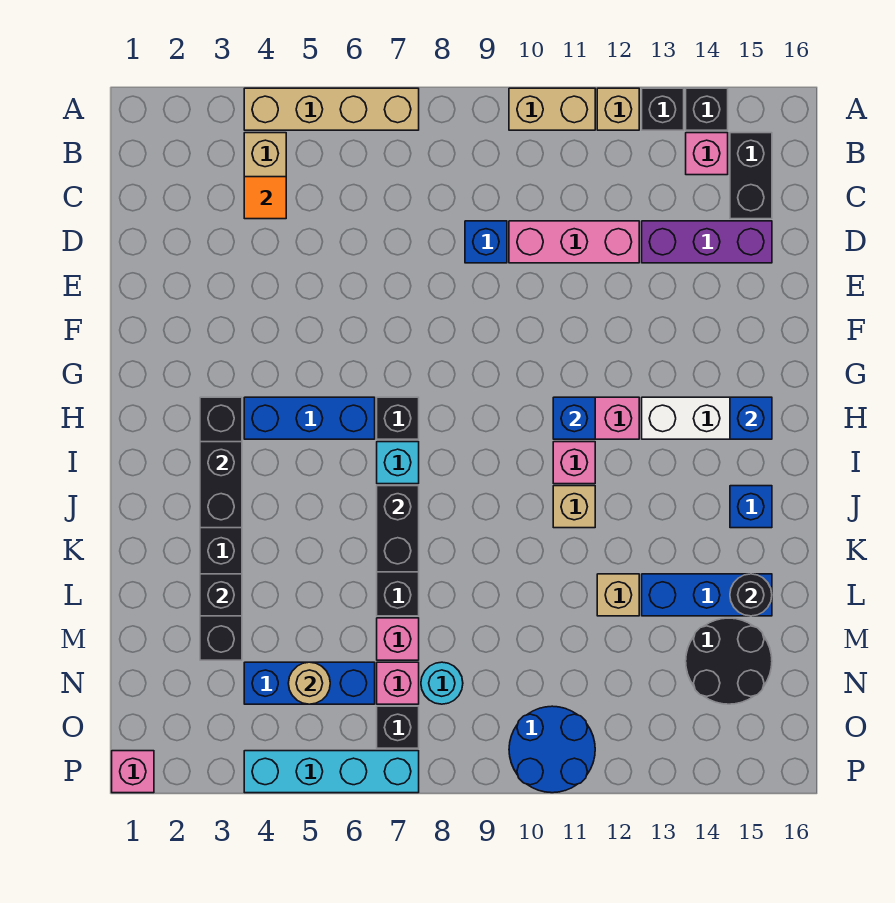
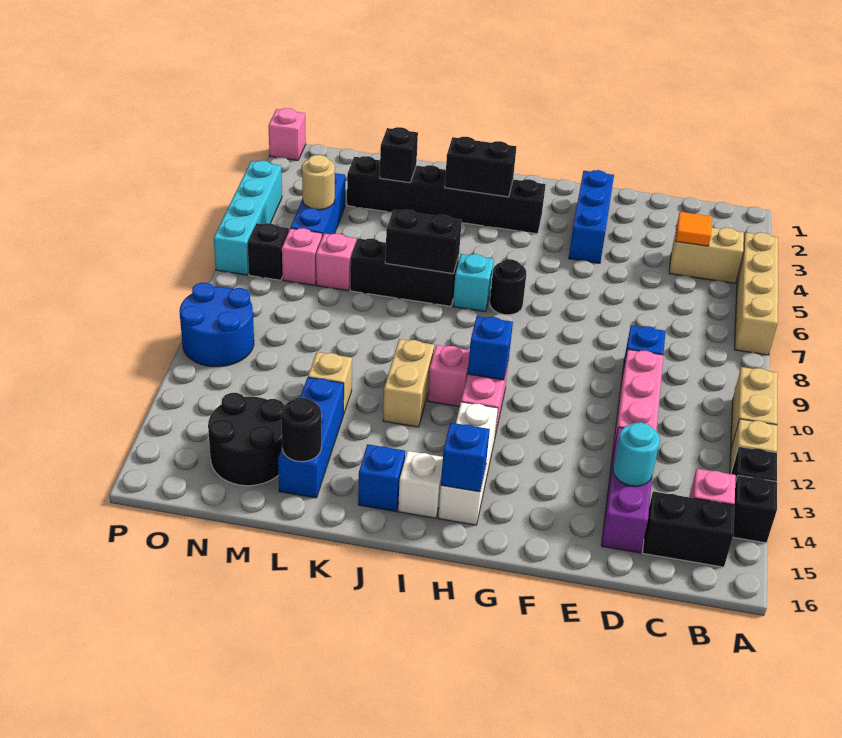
blue brick H4:H6 level 1 -> blue brick F2:F4 level 1
black brick H7 level 1 -> black round brick H7 level 1
none -> white brick I15 level 1
tan brick J11 level 1 -> tan brick J11:J12 level 1
cyan round brick N8 level 1 -> cyan round brick D14 level 2

